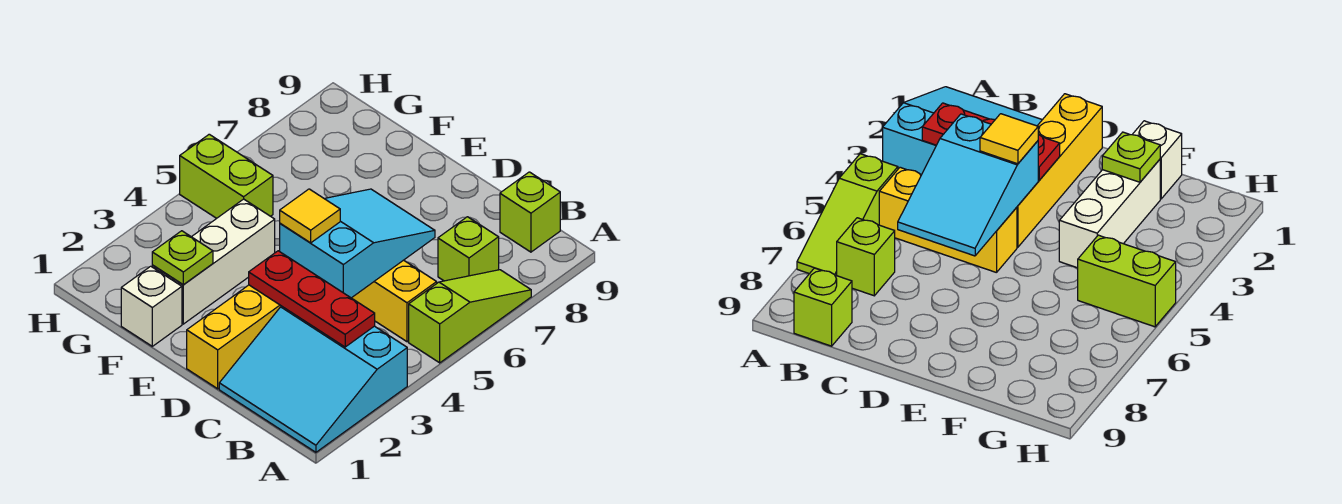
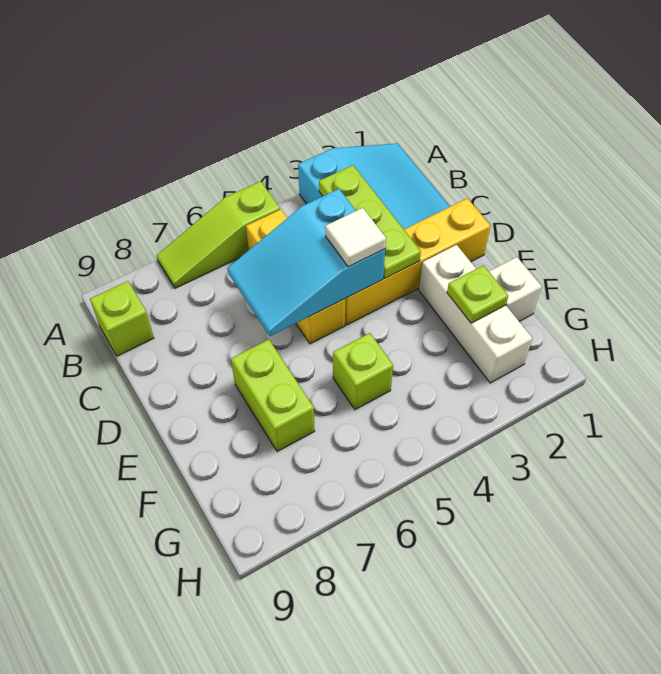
red plate B3:D3 level 2 -> lime plate B3:D3 level 2
lime brick B7 level 1 -> lime brick F5 level 1
yellow tile D4 level 3 -> white tile D4 level 3
white brick F2:F4 level 1 -> white brick E2:G2 level 1
lime brick G5:H5 level 1 -> lime brick E7:F7 level 1

